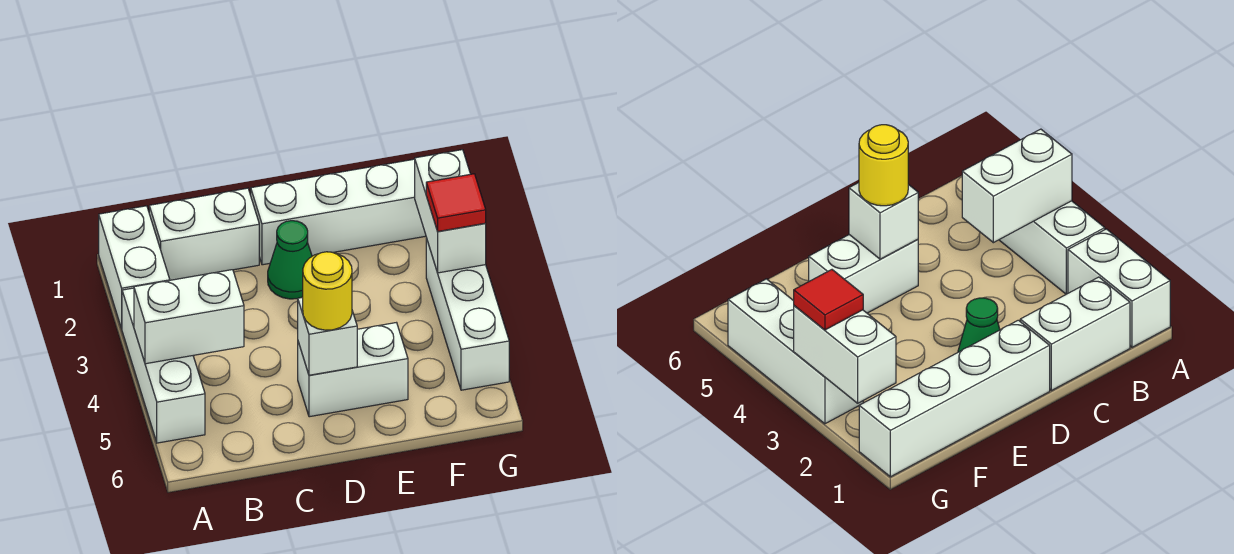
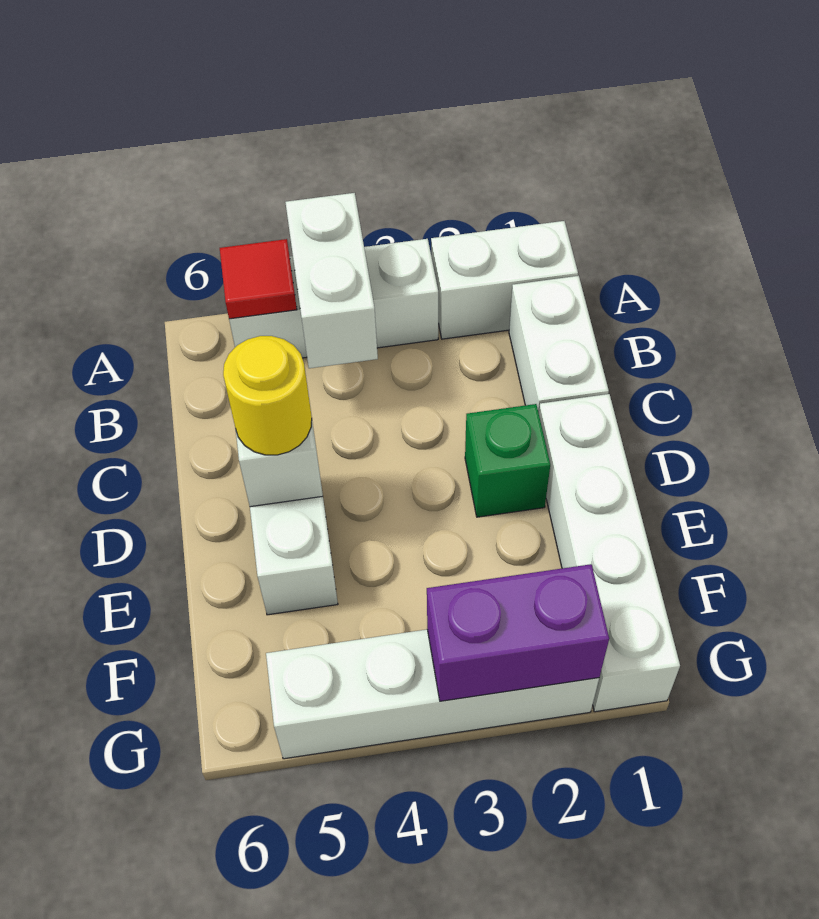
green cone D2 level 1 -> green brick D2 level 1
white brick G2:G3 level 2 -> purple brick G2:G3 level 2
white brick G3:G5 level 1 -> white brick G2:G5 level 1
red tile G3 level 3 -> red tile A5 level 2

